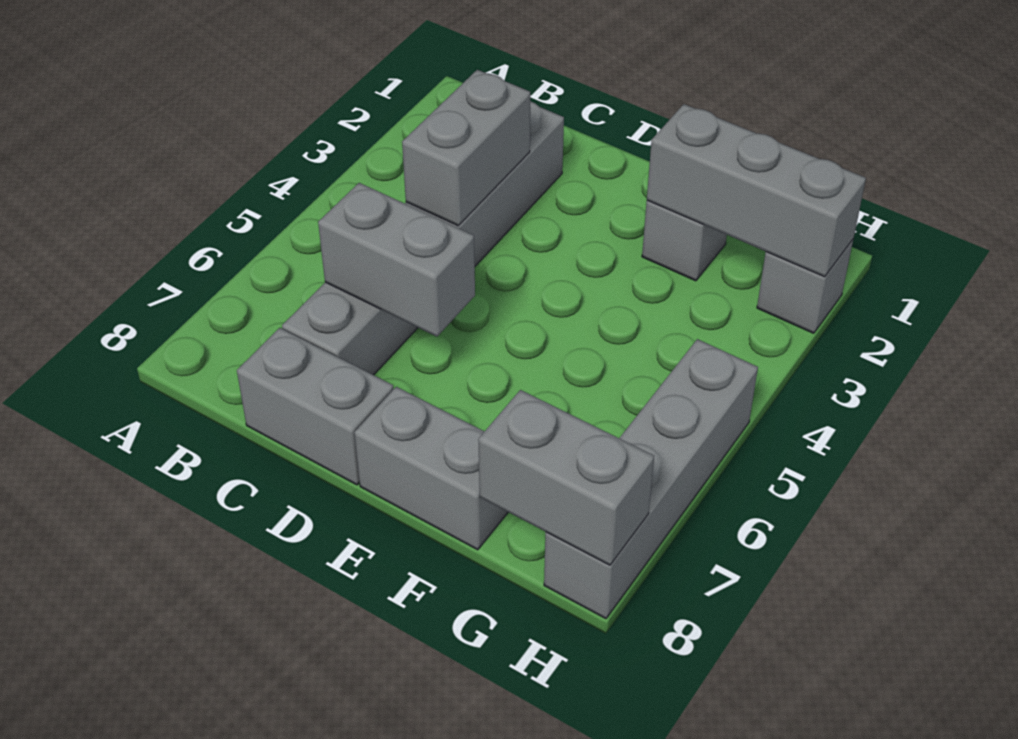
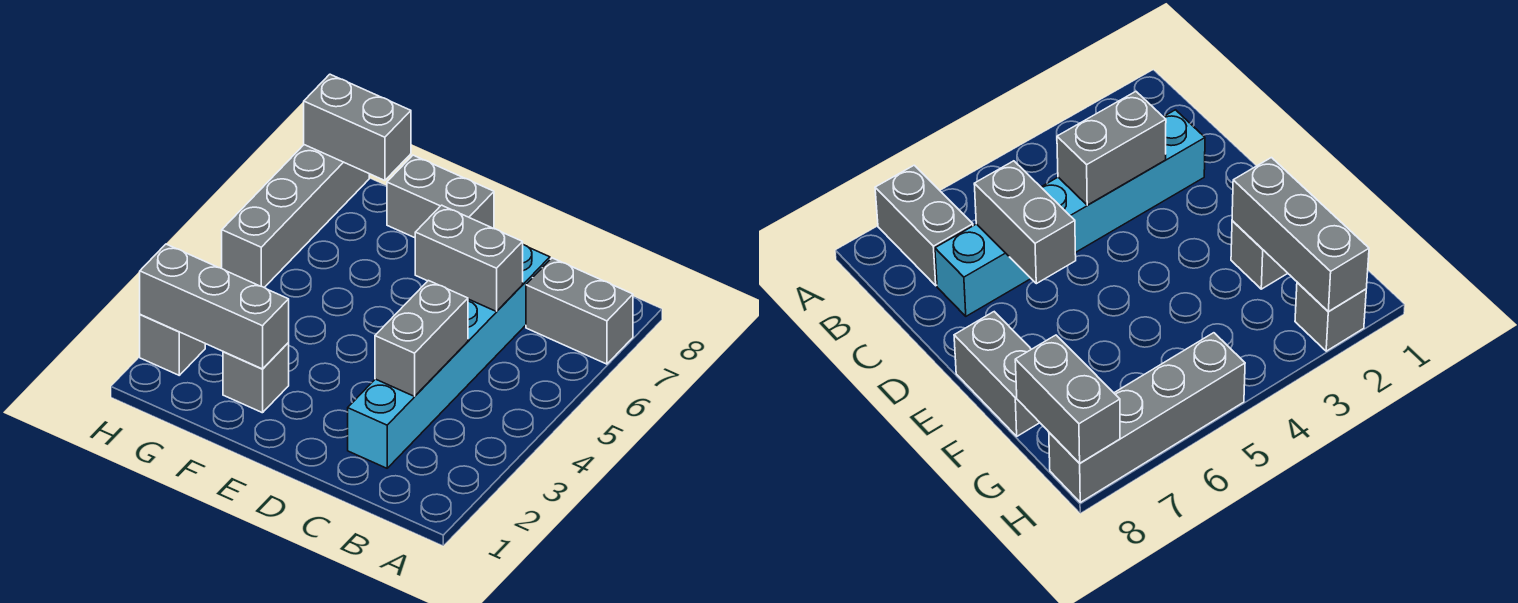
grey brick C2:C7 level 1 -> cyan brick C2:C7 level 1
grey brick C8:D8 level 1 -> grey brick A7:B7 level 1

